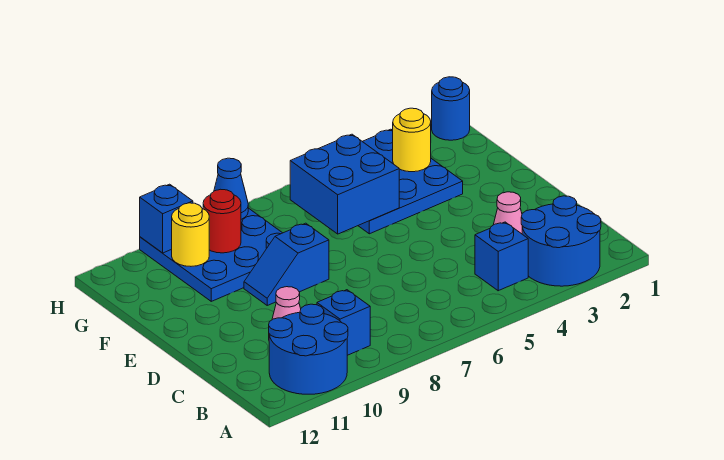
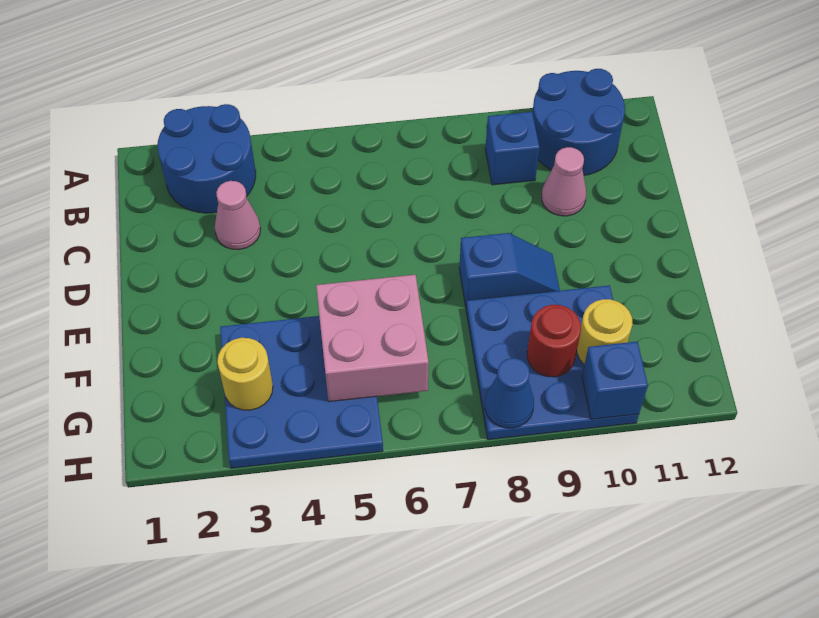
blue brick B4 level 1 -> none
blue brick F5:G6 level 2 -> pink brick F5:G6 level 2
blue round brick H1 level 1 -> none

